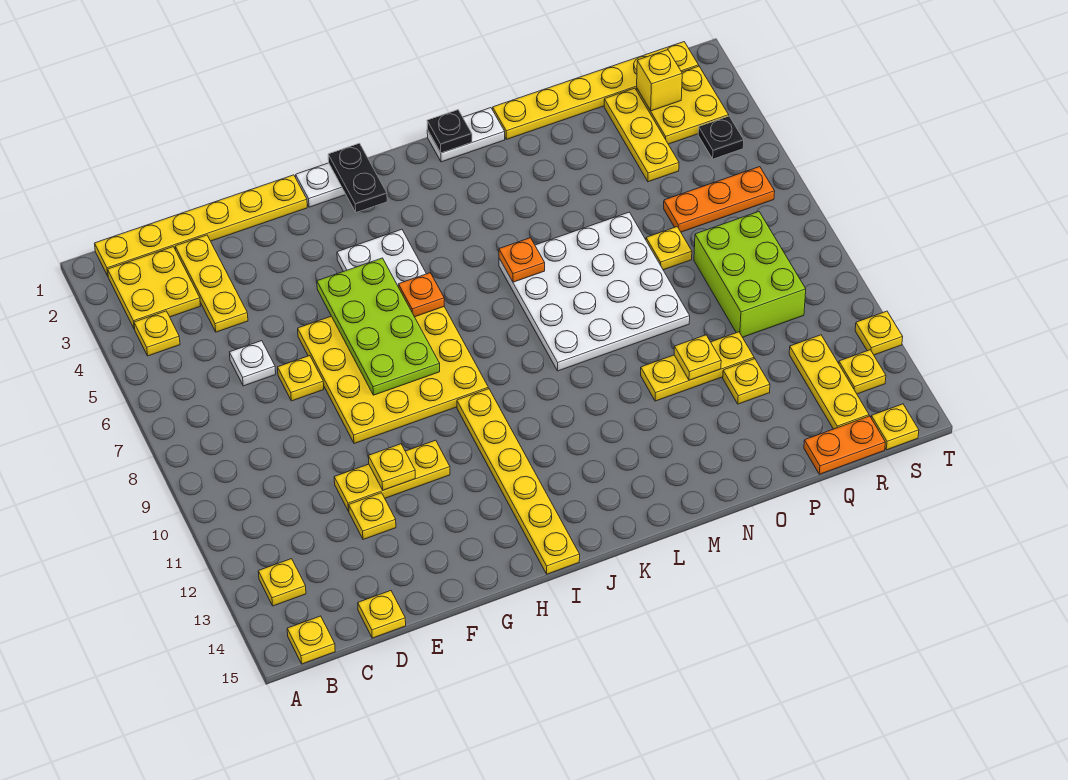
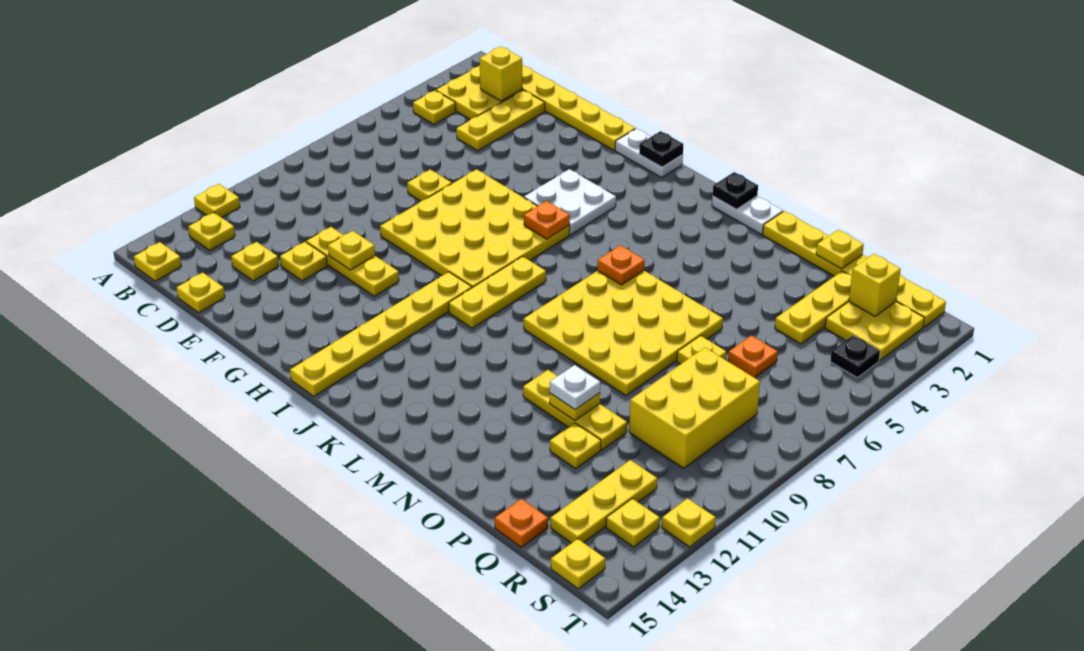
none -> yellow plate A12 level 1
none -> yellow brick C2 level 2
white plate D6 level 1 -> white plate O11 level 3
none -> yellow plate D13 level 1
lime plate G5:H8 level 2 -> none
black plate I1:I2 level 2 -> black plate I1 level 2
none -> yellow plate J8:J10 level 1
white plate L6:O9 level 1 -> yellow plate L6:O9 level 1
none -> yellow plate P1 level 2
orange plate Q6:S6 level 1 -> orange plate Q6 level 1
lime brick Q8:R10 level 1 -> yellow brick Q8:R10 level 1
orange plate Q15:R15 level 1 -> orange plate Q15 level 1

